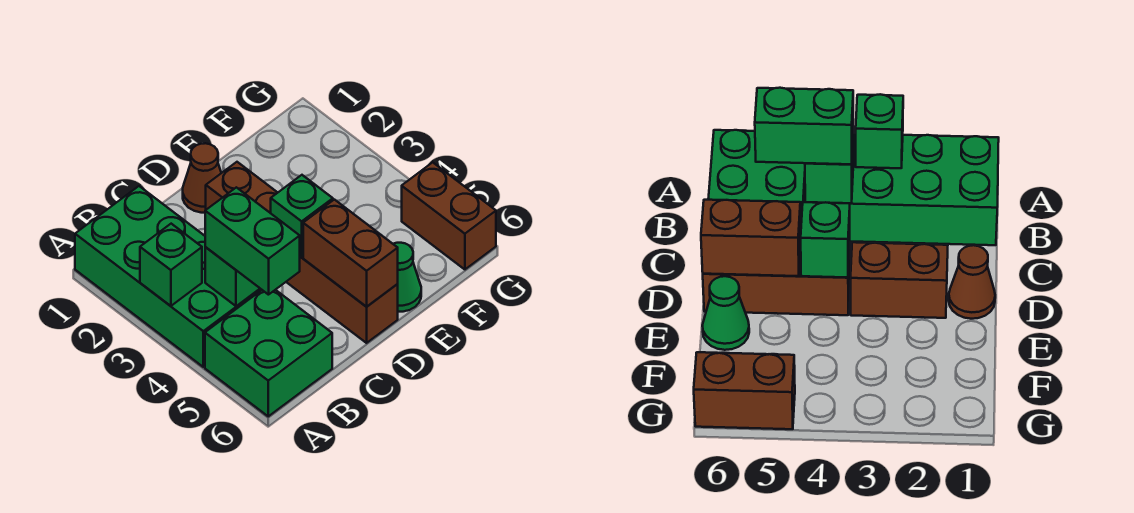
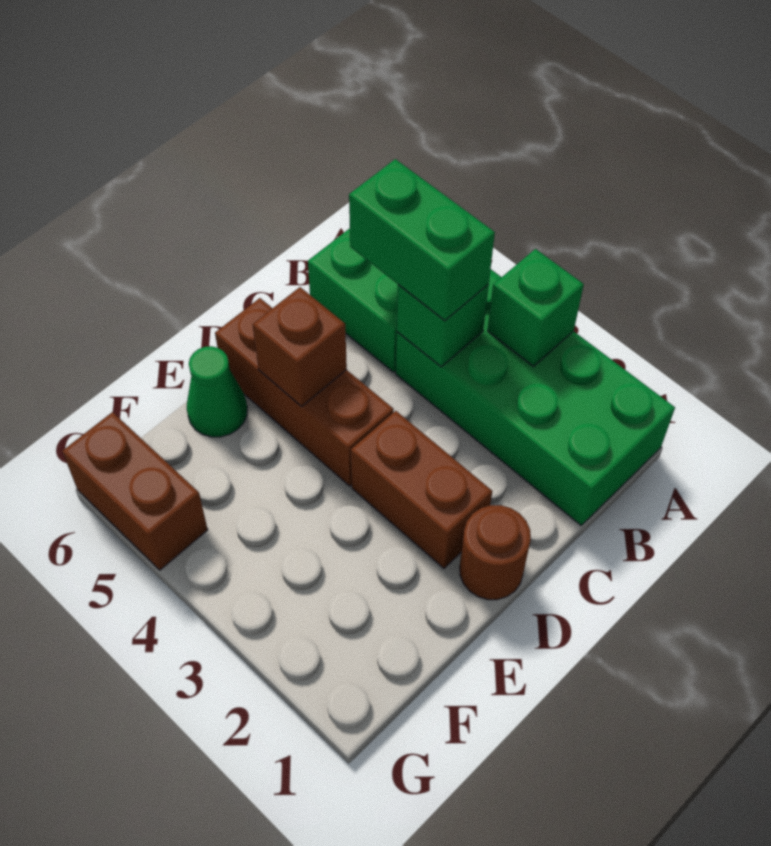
brown cone D1 level 1 -> brown round brick D1 level 1
green brick D4 level 2 -> none
brown brick D5:D6 level 2 -> brown brick D5 level 2

